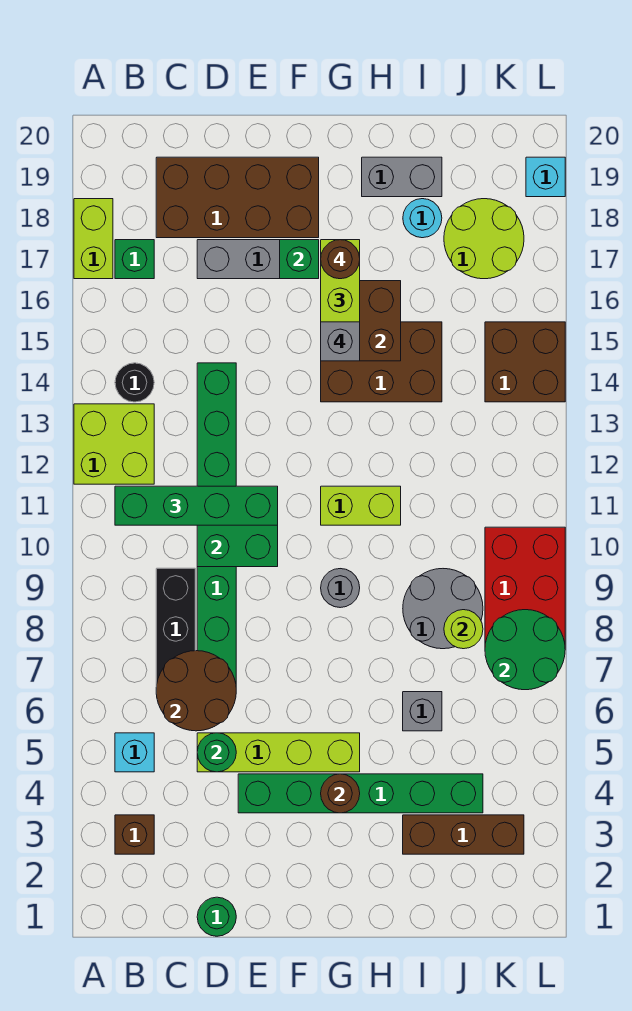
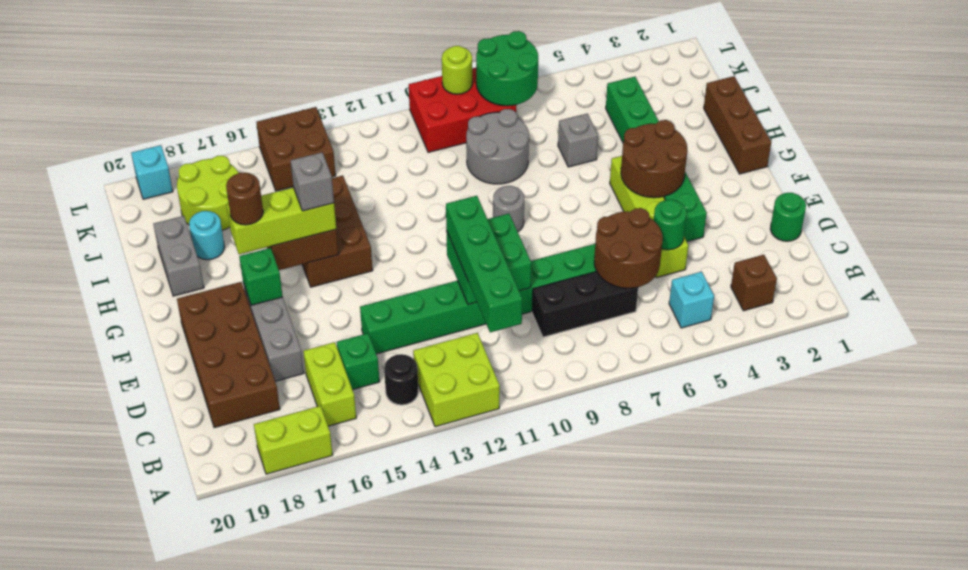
green brick B17 level 1 -> green brick C15 level 1
brown round brick G4 level 2 -> brown round brick F4:G5 level 2
lime brick G11:H11 level 1 -> lime brick B16:C16 level 1
brown brick I3:K3 level 1 -> brown brick G1:I1 level 1
lime round brick J8 level 2 -> lime round brick L9 level 2

